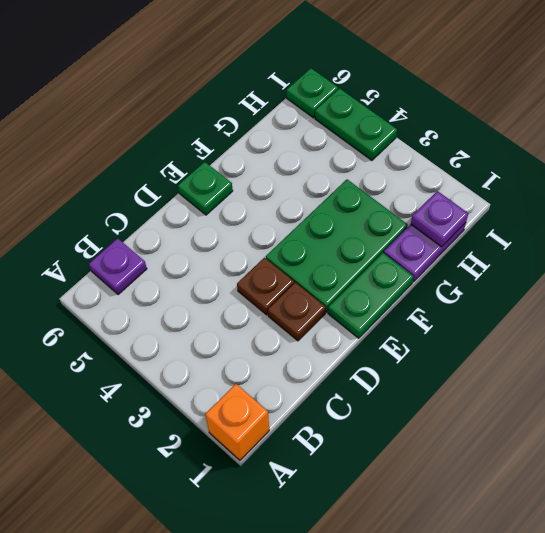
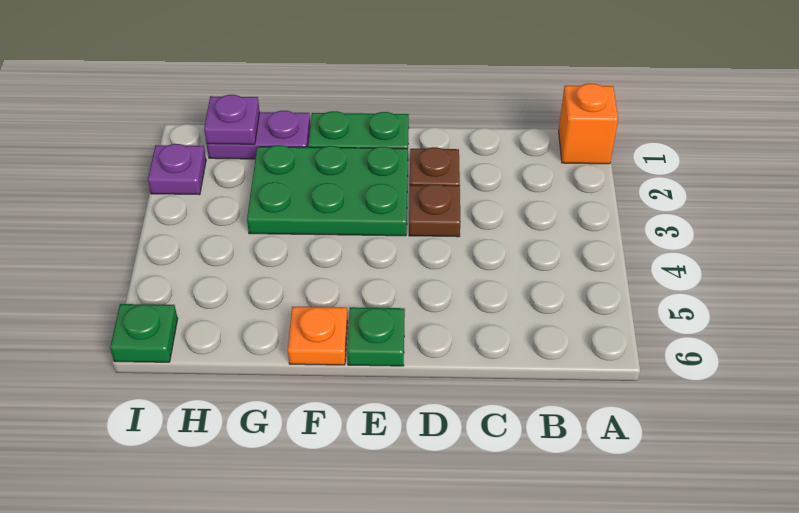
purple plate B6 level 1 -> purple plate I2 level 1
none -> orange plate F6 level 1
green plate I4:I5 level 1 -> none

